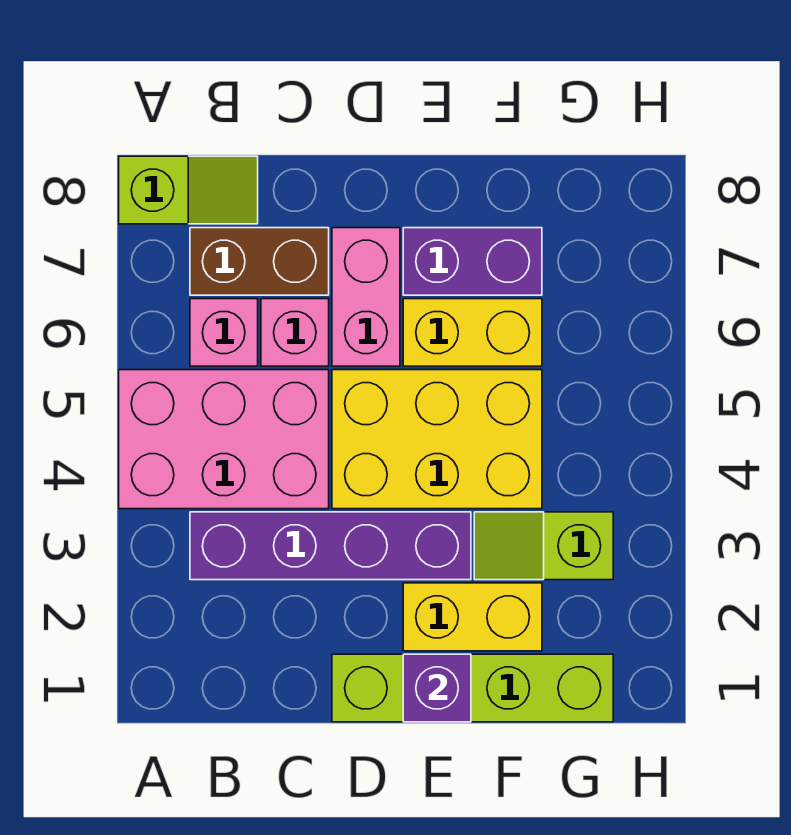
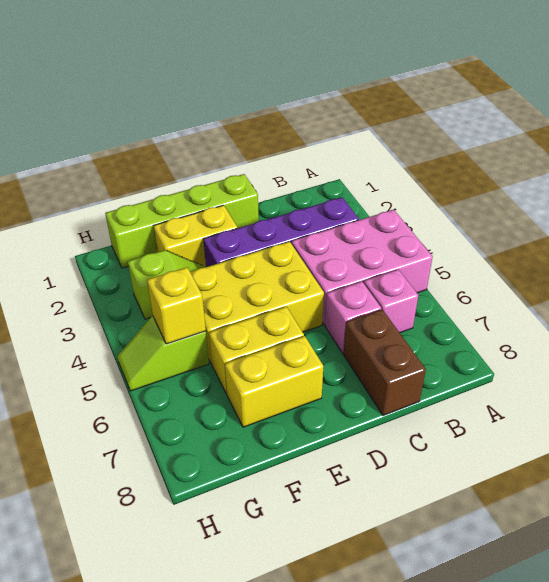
lime slope A8:B8 level 1 top A -> lime slope G5:H5 level 1 top G
brown brick B7:C7 level 1 -> brown brick C7:C8 level 1
pink brick D6:D7 level 1 -> none
purple brick E1 level 2 -> none
purple brick E7:F7 level 1 -> yellow brick E7:F7 level 1
none -> yellow brick G5 level 2

